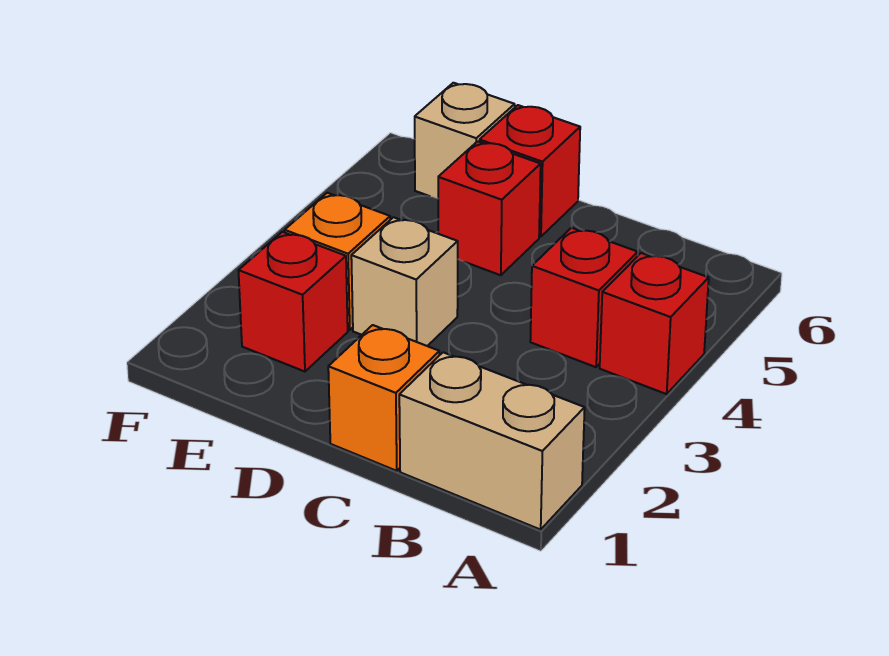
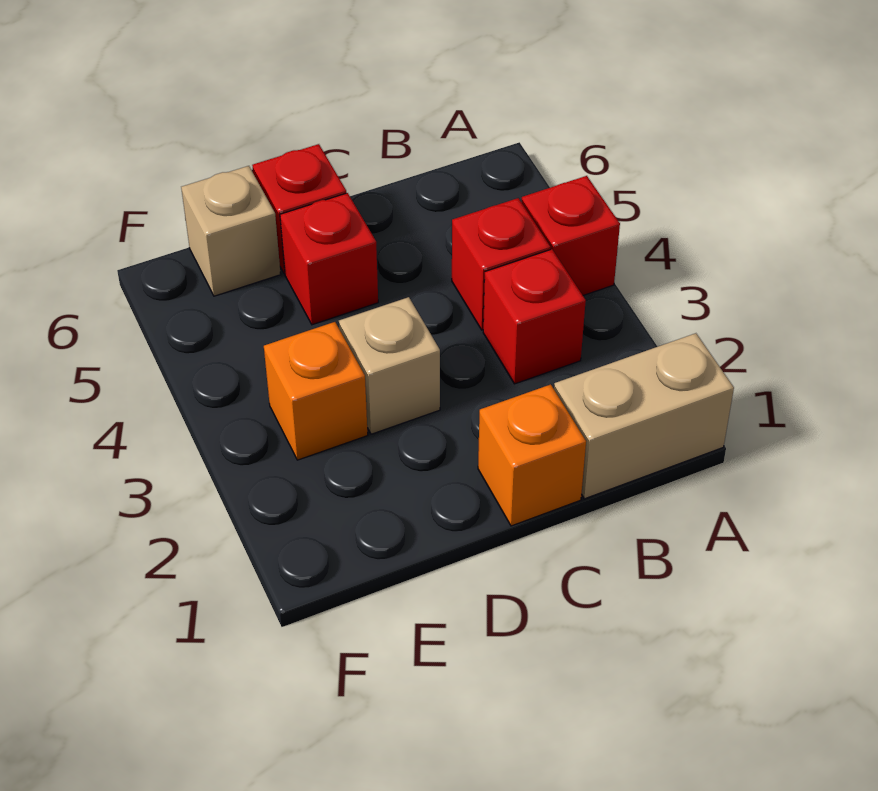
red brick E2 level 1 -> red brick B3 level 1

